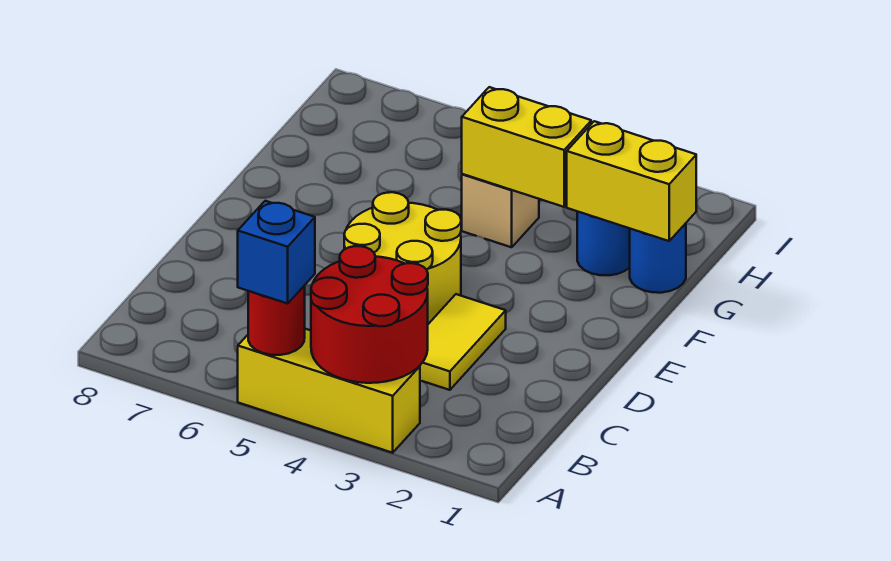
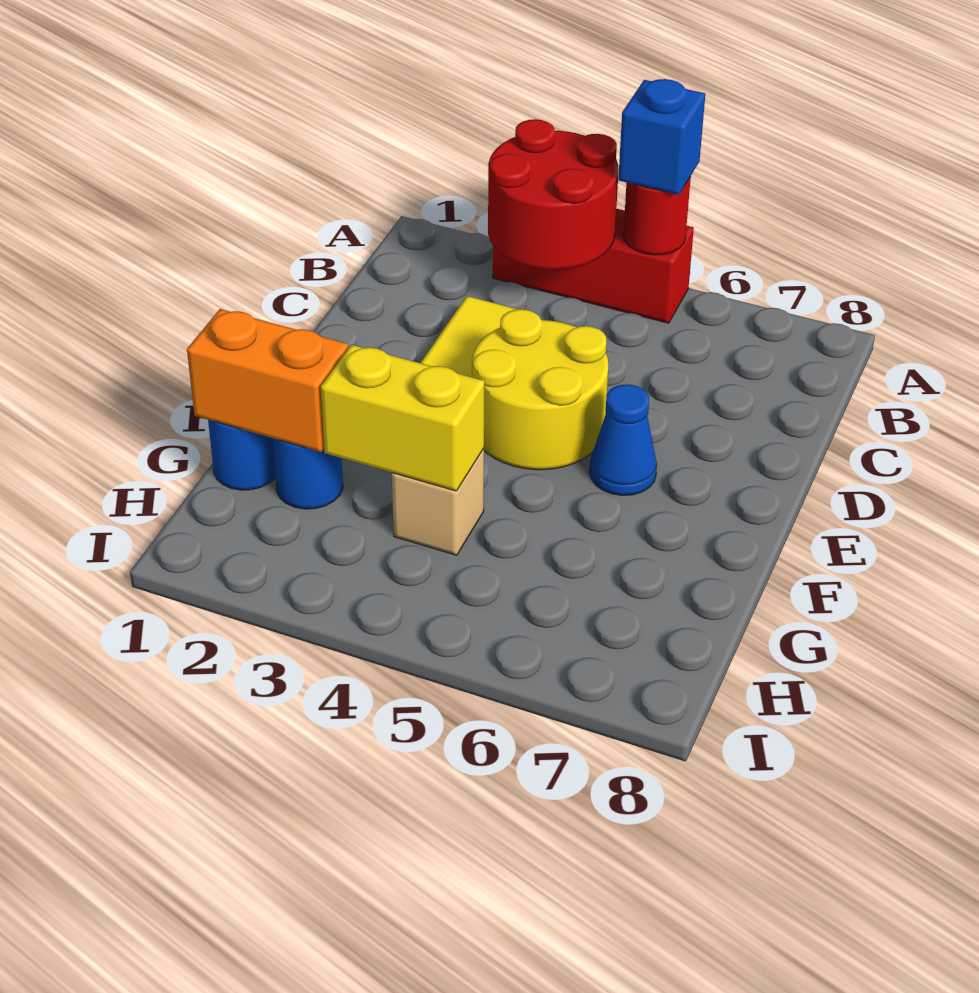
yellow brick A3:A5 level 1 -> red brick A3:A5 level 1
none -> blue cone E6 level 1
yellow brick G1:G2 level 2 -> orange brick G1:G2 level 2

